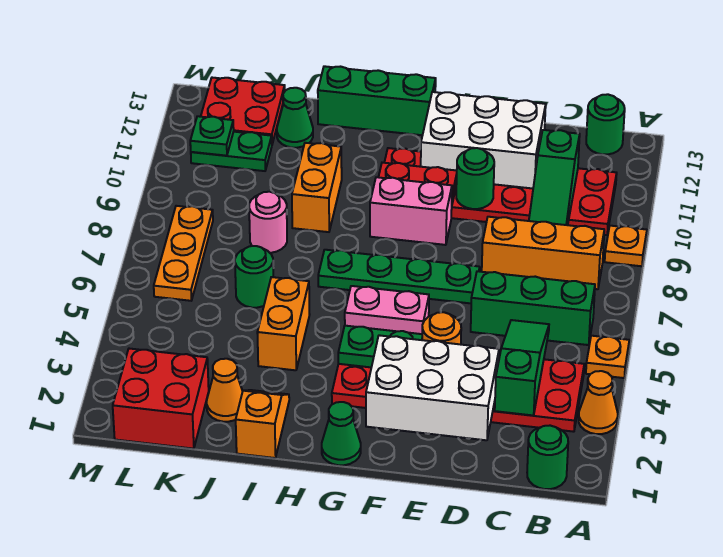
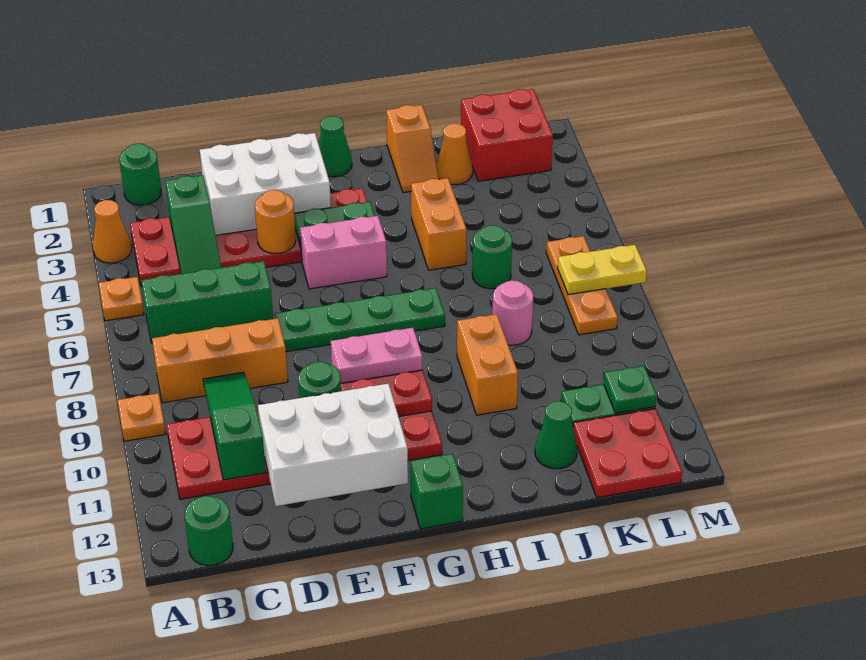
green brick G13:I13 level 1 -> green brick G13 level 1
none -> yellow plate L7:M7 level 2

